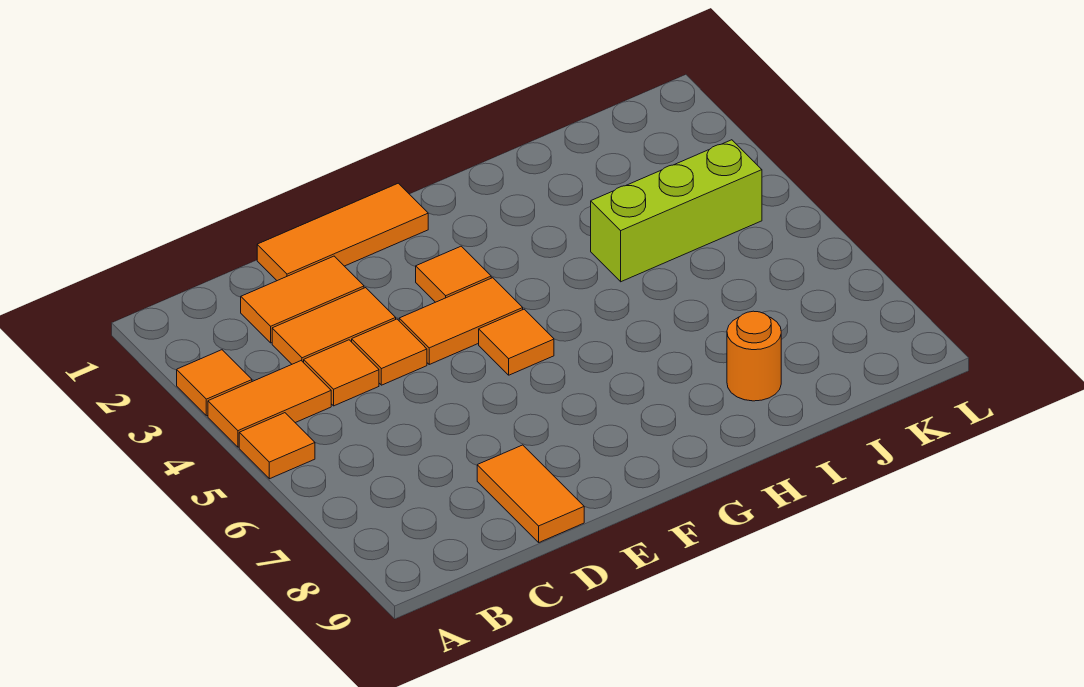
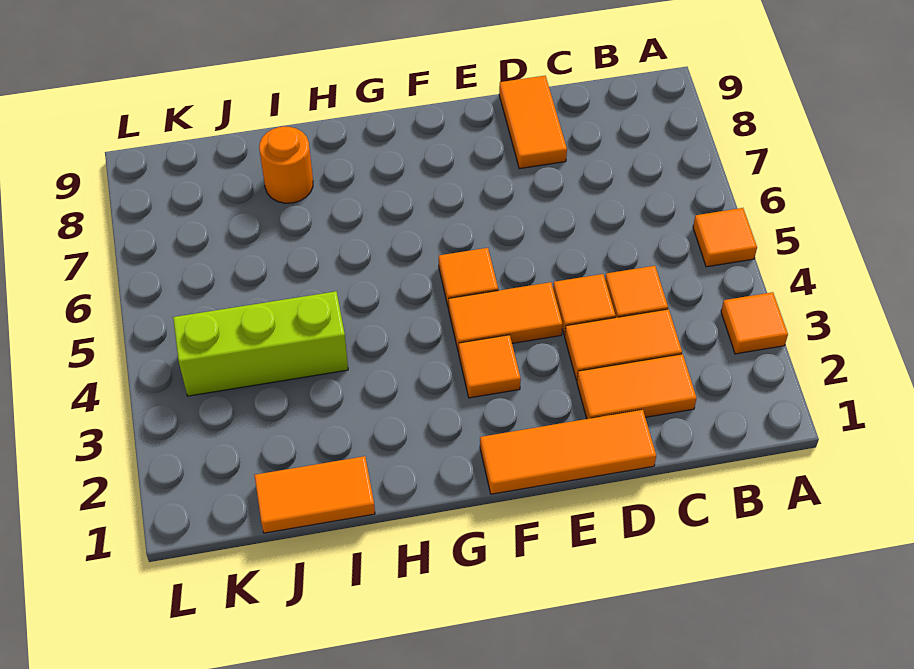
orange tile A4:B4 level 1 -> orange tile I1:J1 level 1

